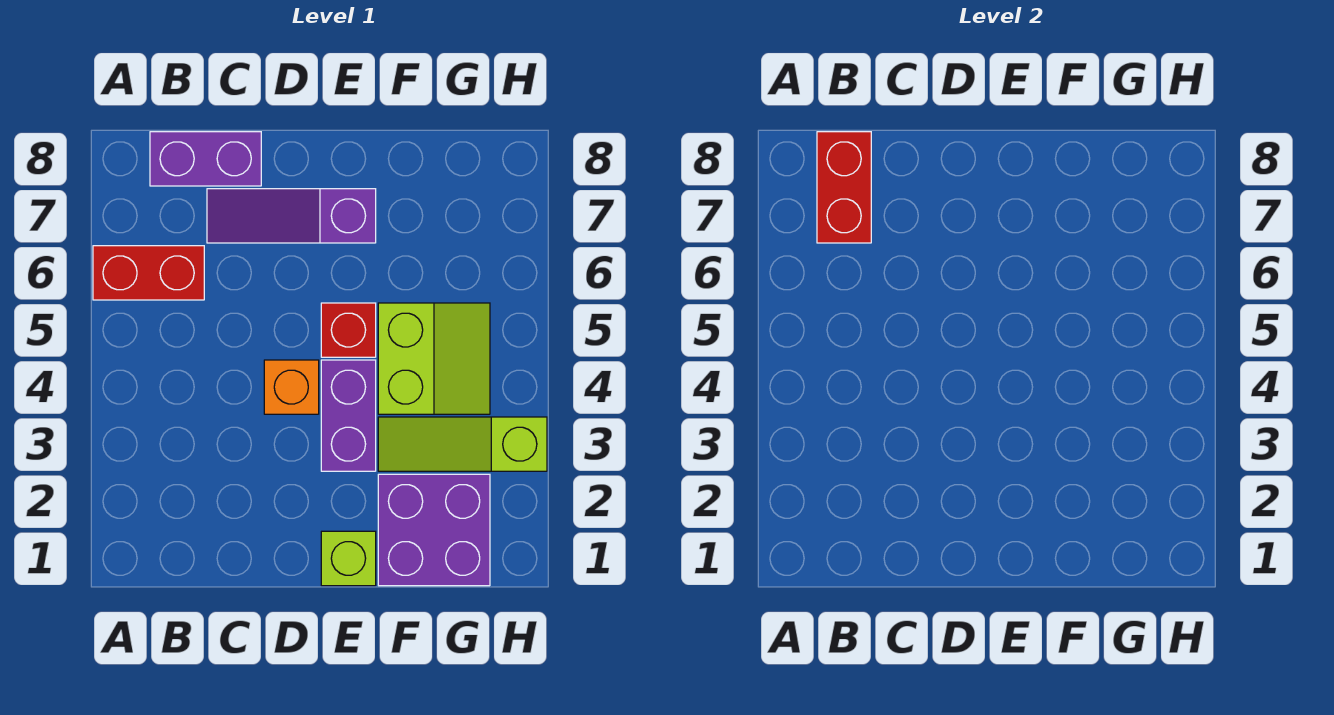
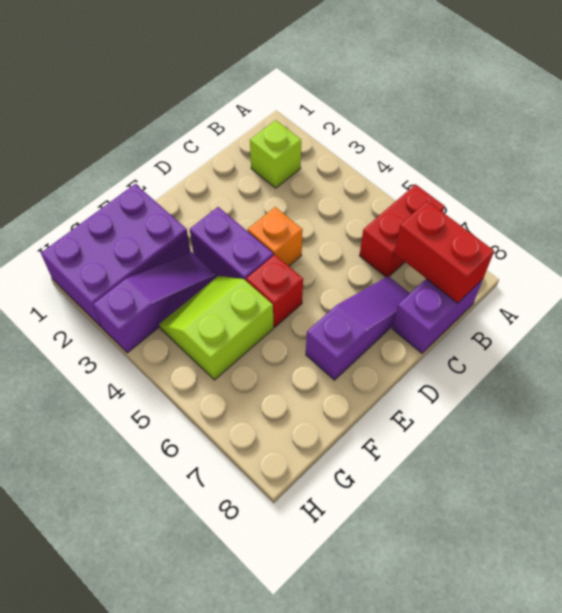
lime brick E1 level 1 -> lime brick B2 level 1
purple brick F1:G2 level 1 -> purple brick F1:H2 level 1
lime slope F3:H3 level 1 top H -> purple slope F3:H3 level 1 top H
lime slope F4:G5 level 1 top F -> lime slope F4:G5 level 1 top 5

